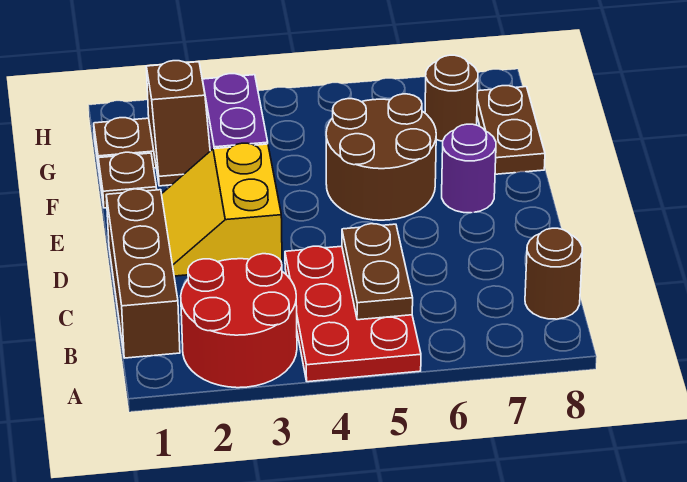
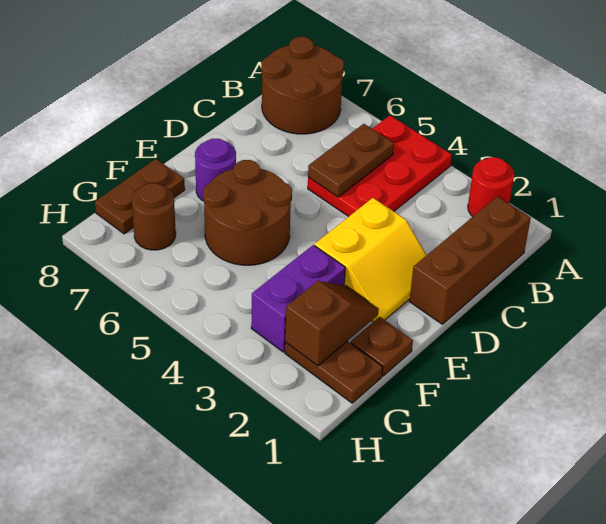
red round brick A2:B3 level 1 -> red round brick A2 level 1
brown round brick B8 level 1 -> brown round brick A7:B8 level 1

